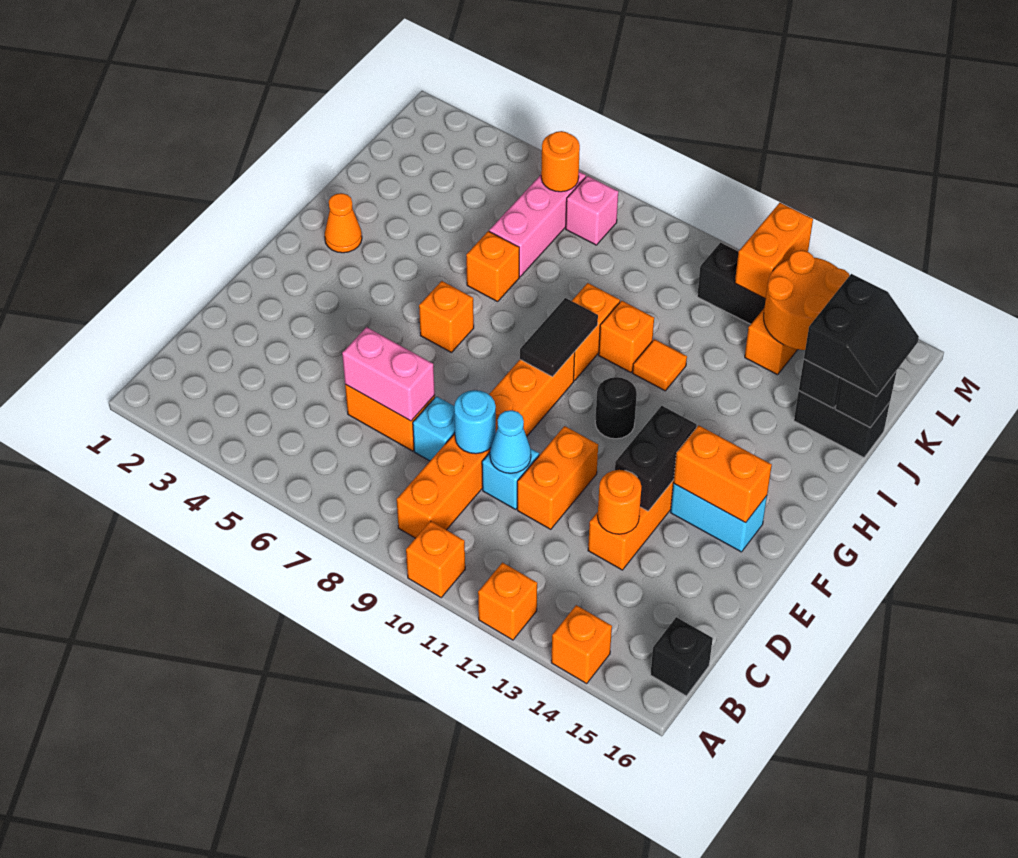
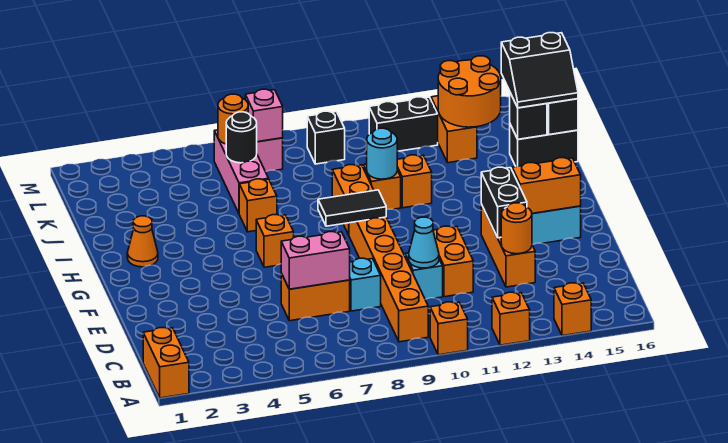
black brick B16 level 1 -> black brick L9 level 1
cyan round brick D9 level 2 -> cyan round brick I10 level 2
black tile G9:H9 level 2 -> black tile G8:G9 level 2
black round brick G11 level 1 -> black round brick K6 level 2
orange tile I11 level 1 -> orange brick I11 level 1
black slope J15:K16 level 3 top 15 -> black slope J15:K16 level 3 top K
none -> pink brick L7 level 2
orange brick L12:M12 level 2 -> orange brick A1:B1 level 1

